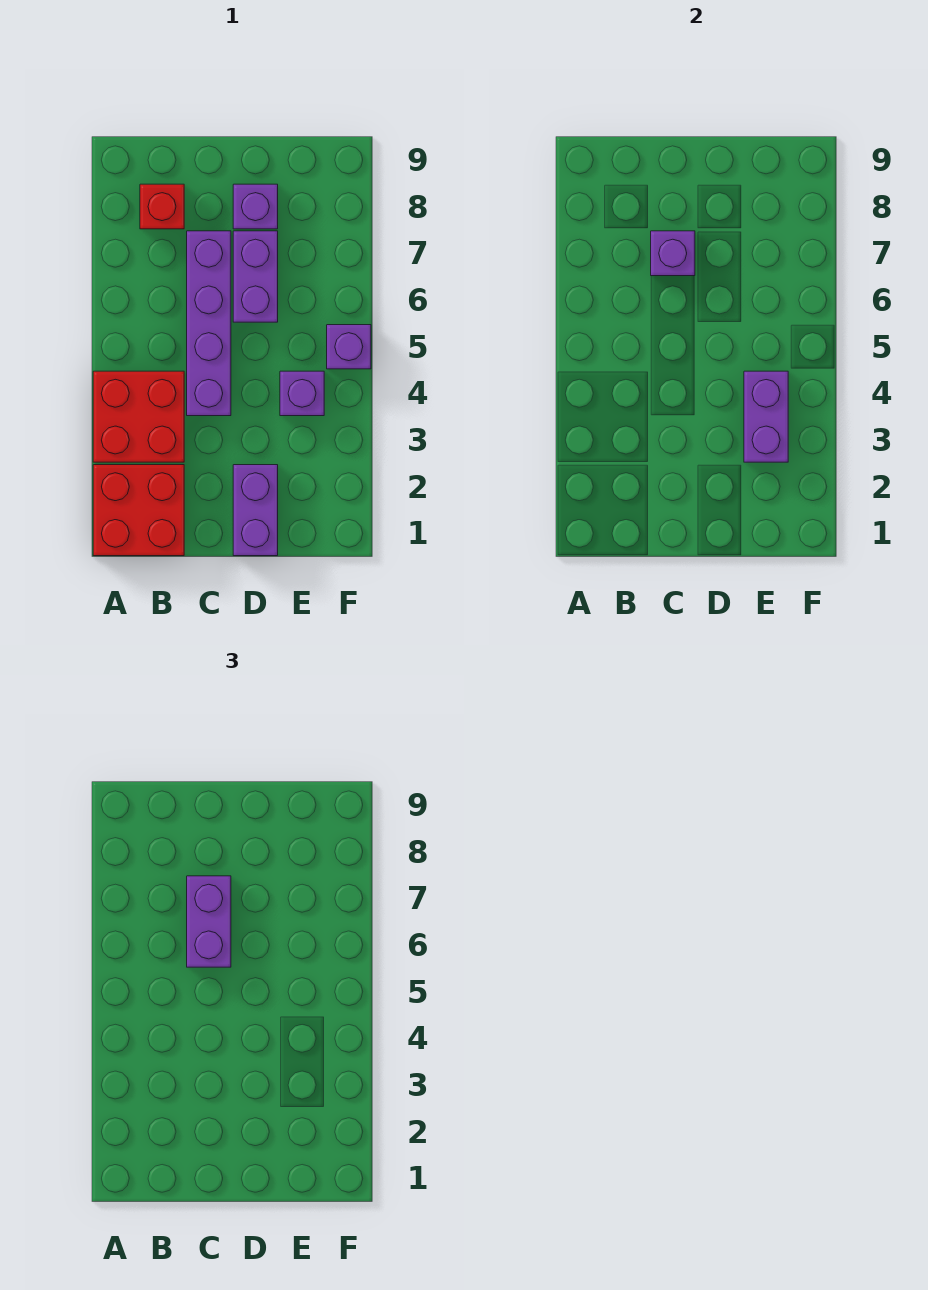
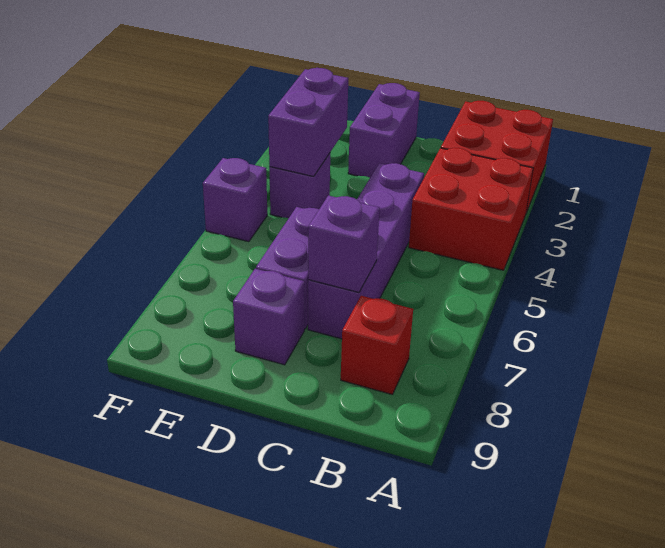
purple brick C6:C7 level 3 -> none

